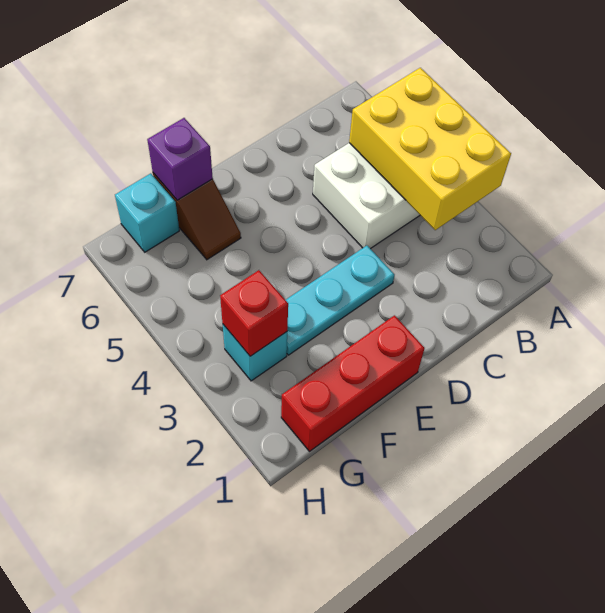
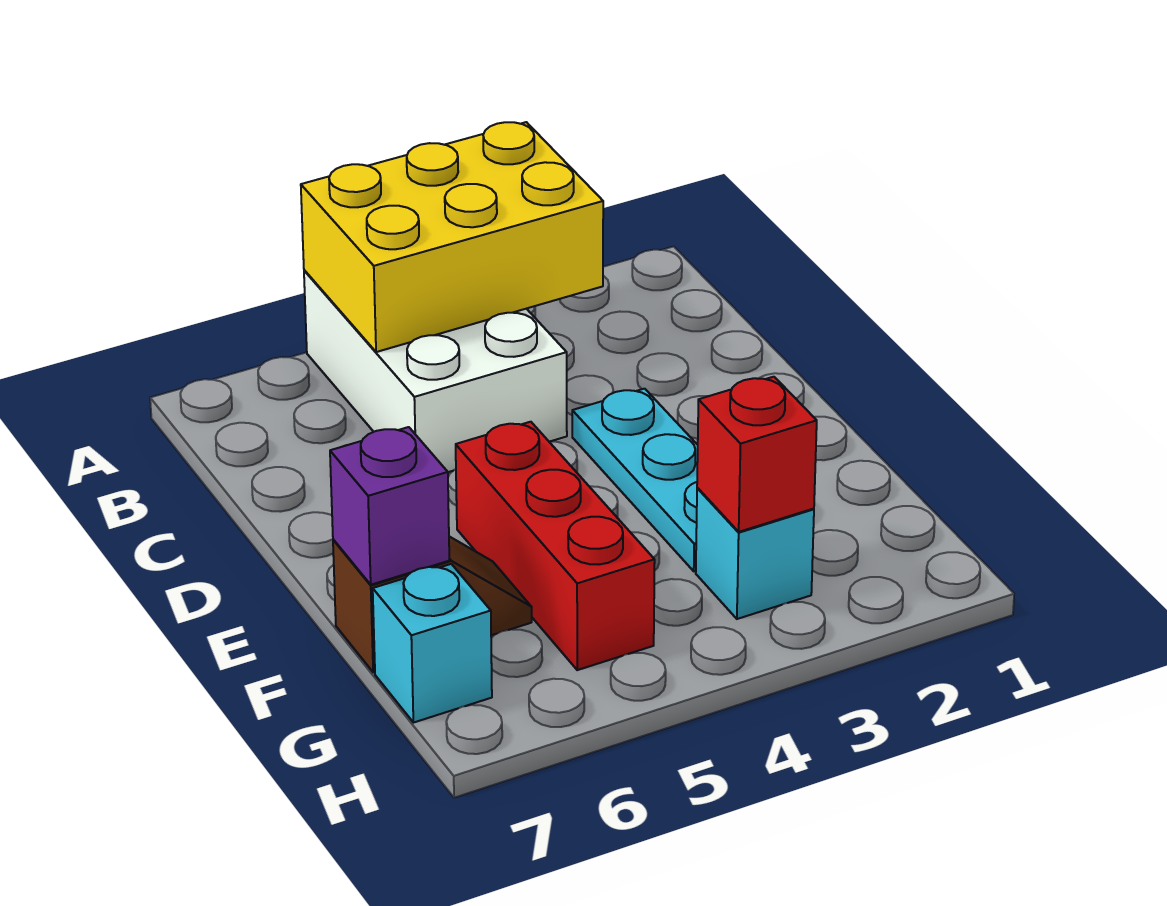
red brick E1:G1 level 1 -> red brick E5:G5 level 1

